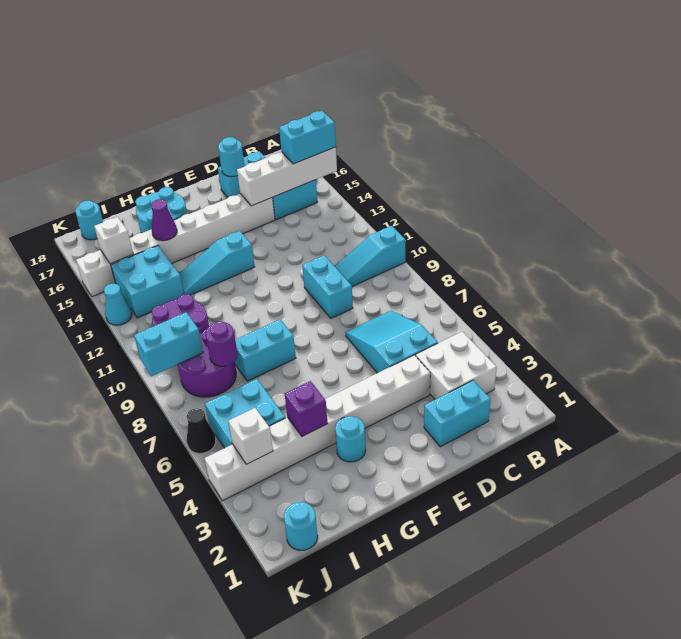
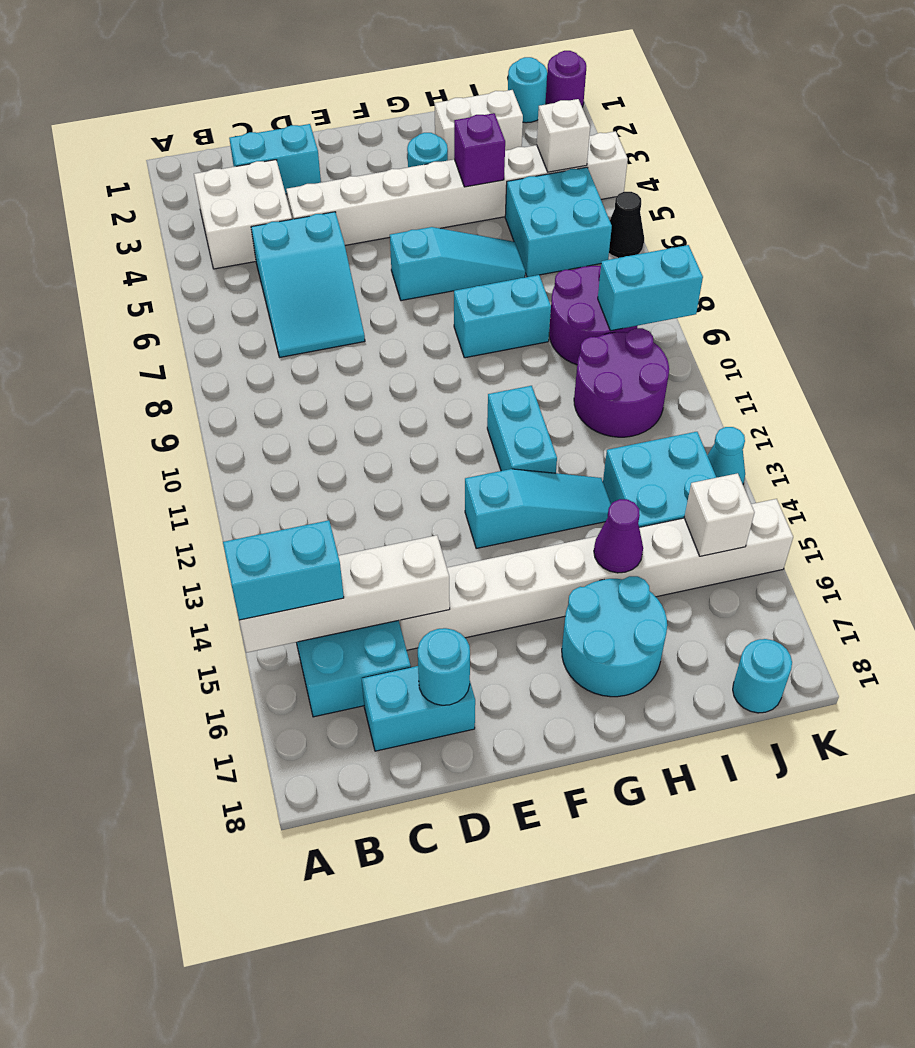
cyan slope A10:C10 level 1 top A -> cyan slope F6:H6 level 1 top F
cyan brick D9:D10 level 1 -> cyan brick G11:G12 level 1
none -> white brick H2:I2 level 1
purple round brick I8 level 2 -> purple round brick K1 level 1

